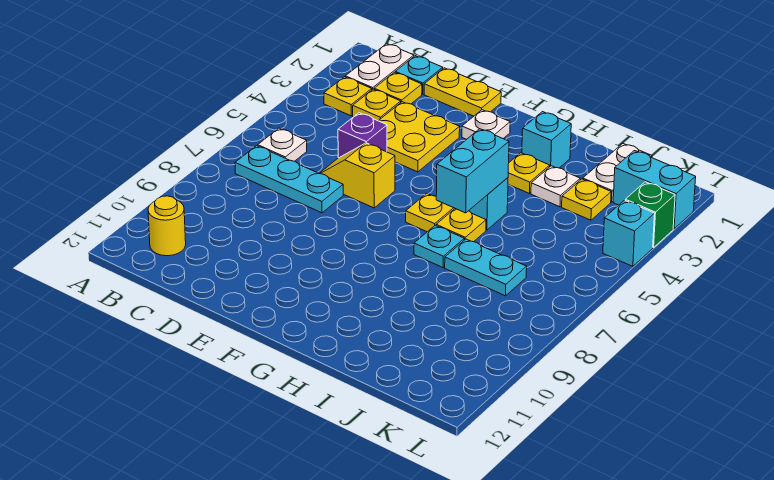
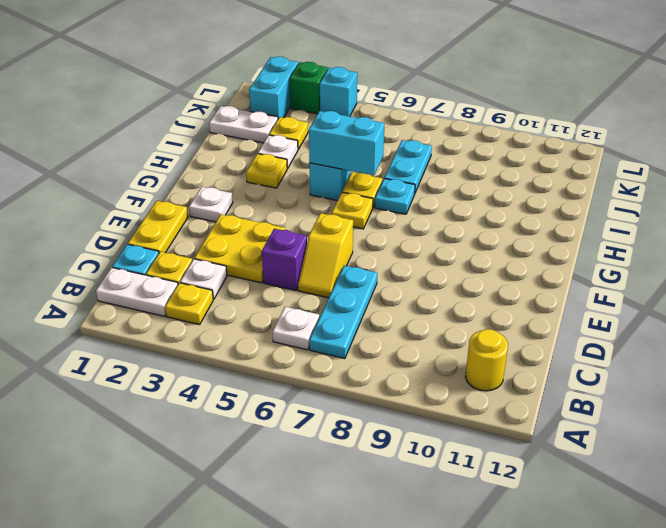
yellow plate C3 level 1 -> white plate C3 level 1
cyan brick H2 level 1 -> none

